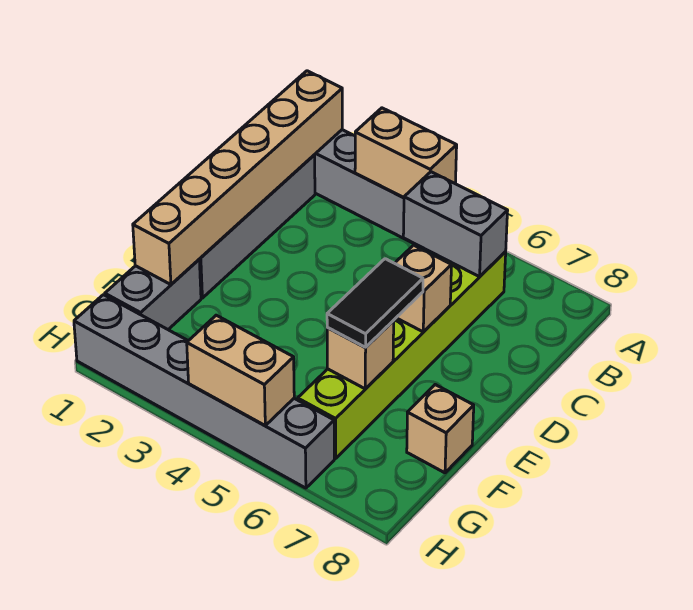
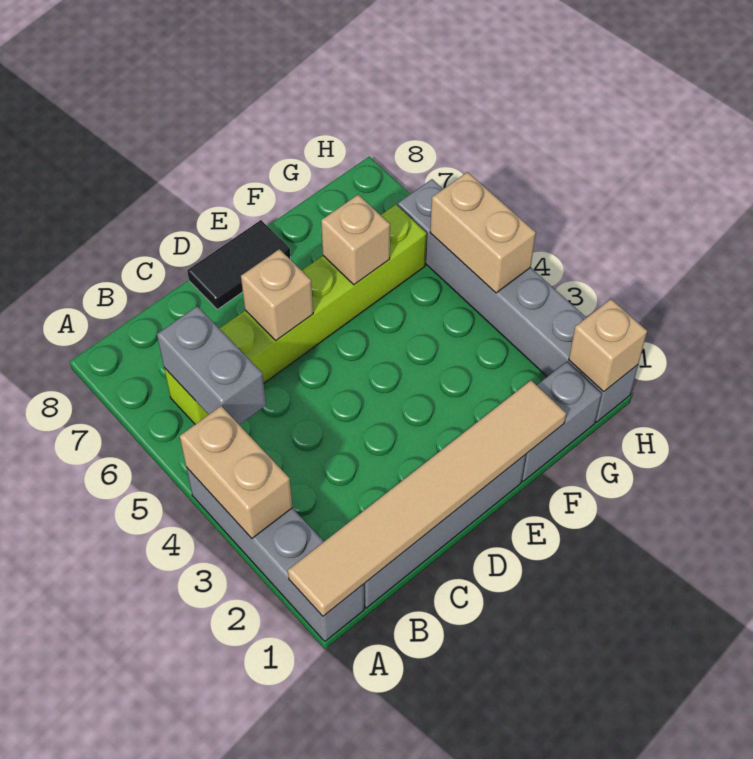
tan brick A1:F1 level 2 -> tan tile A1:F1 level 2
black tile E6:F6 level 3 -> black tile D8:E8 level 1
tan brick F8 level 1 -> tan brick H1 level 2

